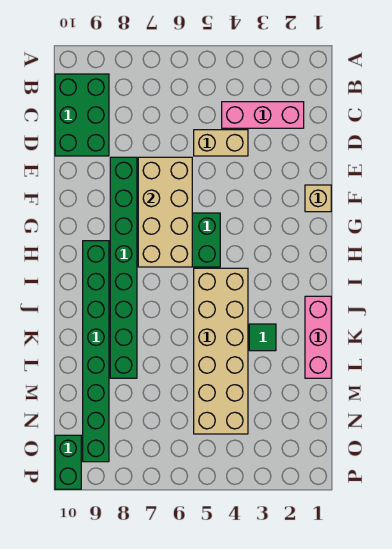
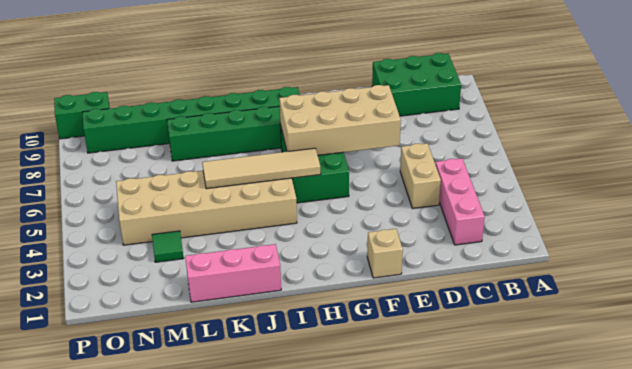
none -> tan tile H5:K5 level 2
green tile K3 level 1 -> green tile M3 level 1

